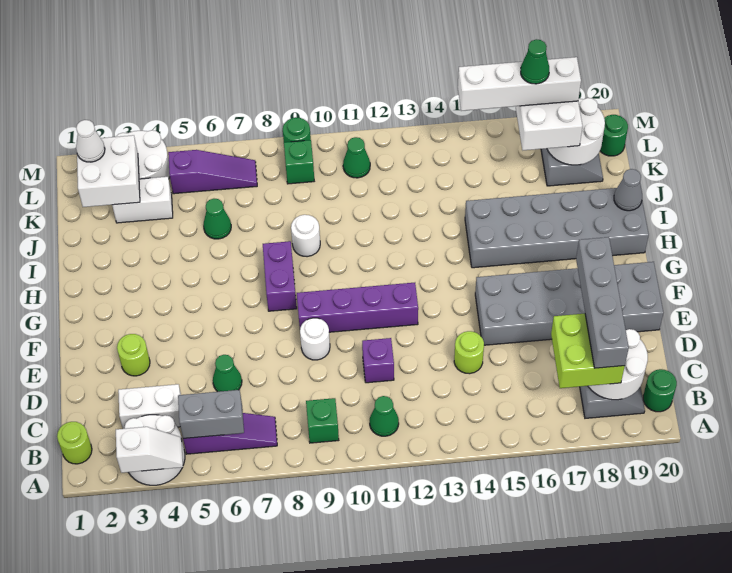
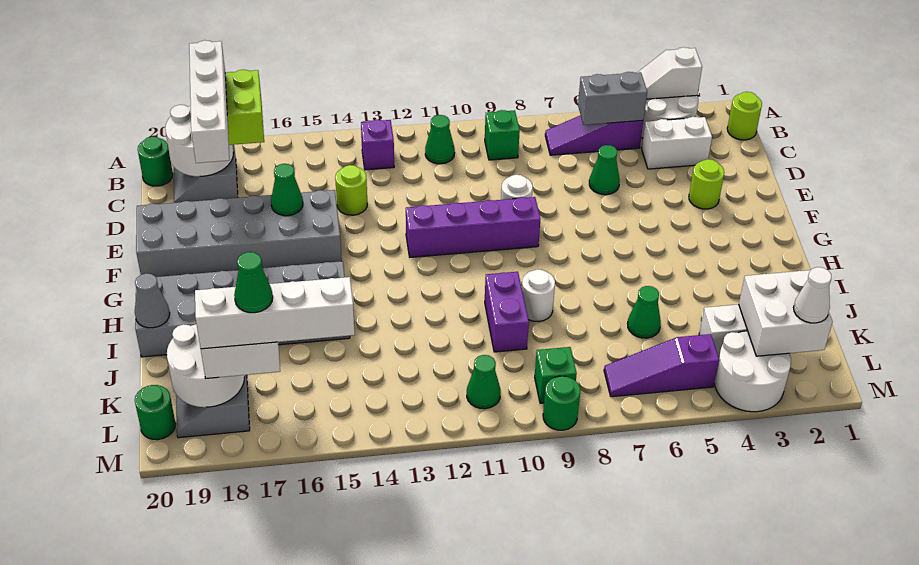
grey brick B18:E18 level 4 -> white brick B18:E18 level 4
purple brick D11 level 1 -> purple brick B13 level 1
none -> green cone E16 level 2
purple brick G8:H8 level 1 -> purple brick I10:J10 level 1

